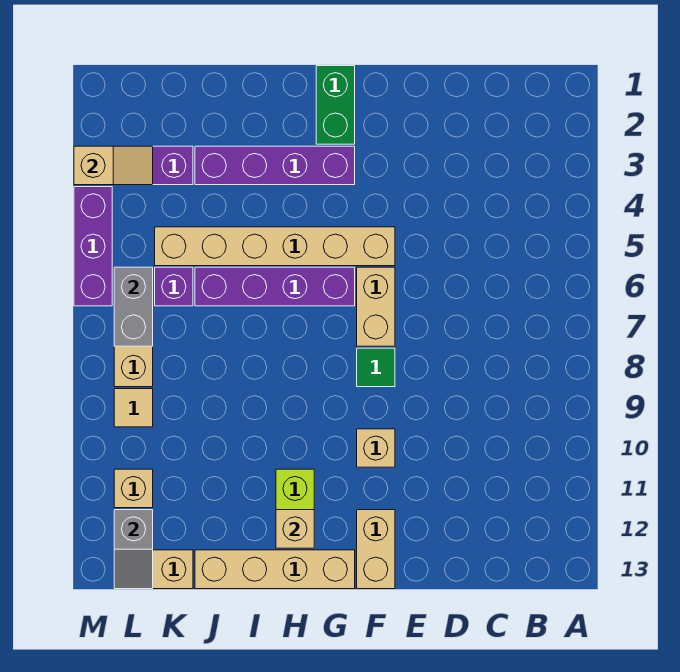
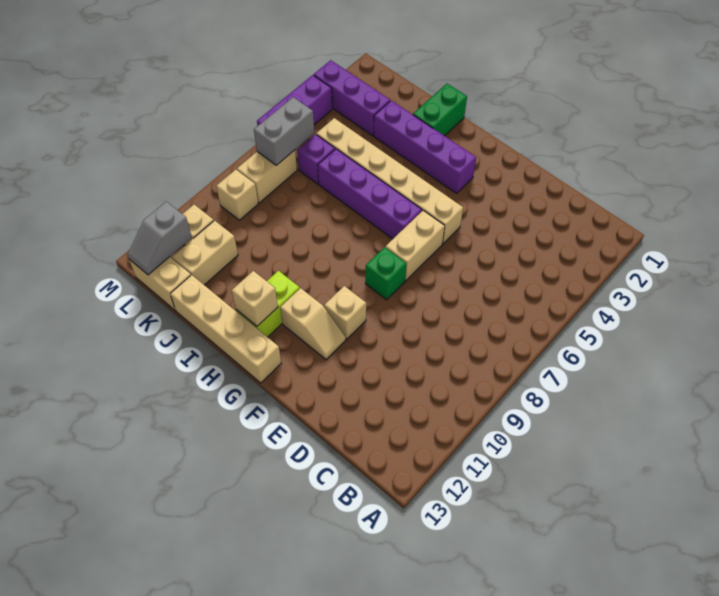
green tile F8 level 1 -> green brick F8 level 1
tan brick F12:F13 level 1 -> tan brick K11:K12 level 1
green brick G1:G2 level 1 -> green brick I1:I2 level 1
tan slope L3:M3 level 2 top M -> tan slope F11:G11 level 1 top G
tan tile L9 level 1 -> tan brick L9 level 1

